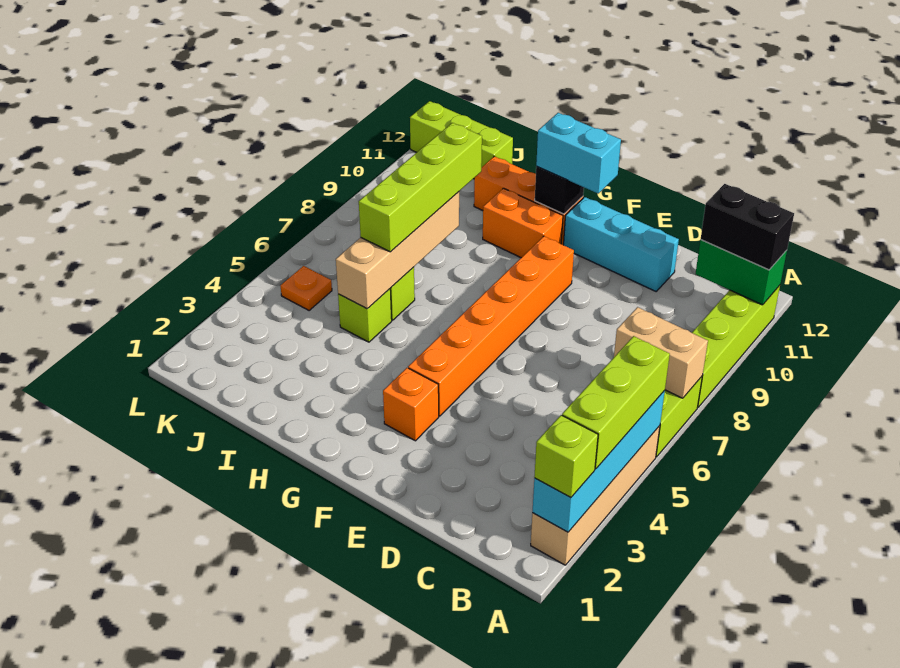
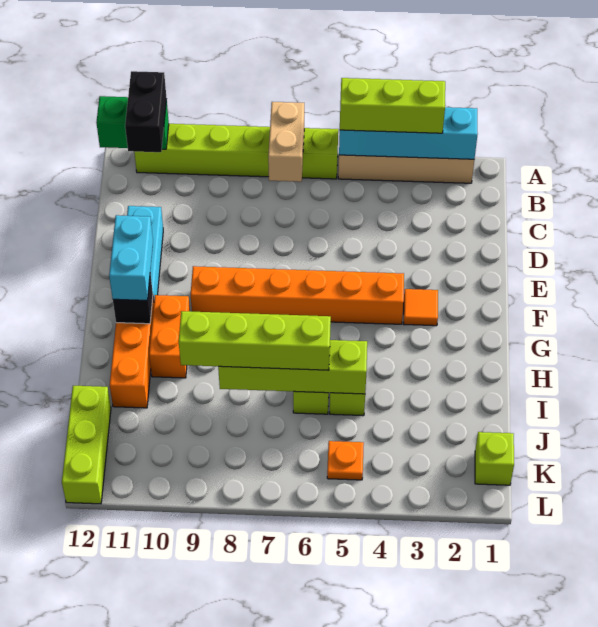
lime brick A2 level 3 -> lime brick K1 level 1
green brick A11:B11 level 2 -> green brick A11:A12 level 2
orange brick F3 level 1 -> orange tile F3 level 1
tan brick I5:I8 level 2 -> lime brick I5:I8 level 2

